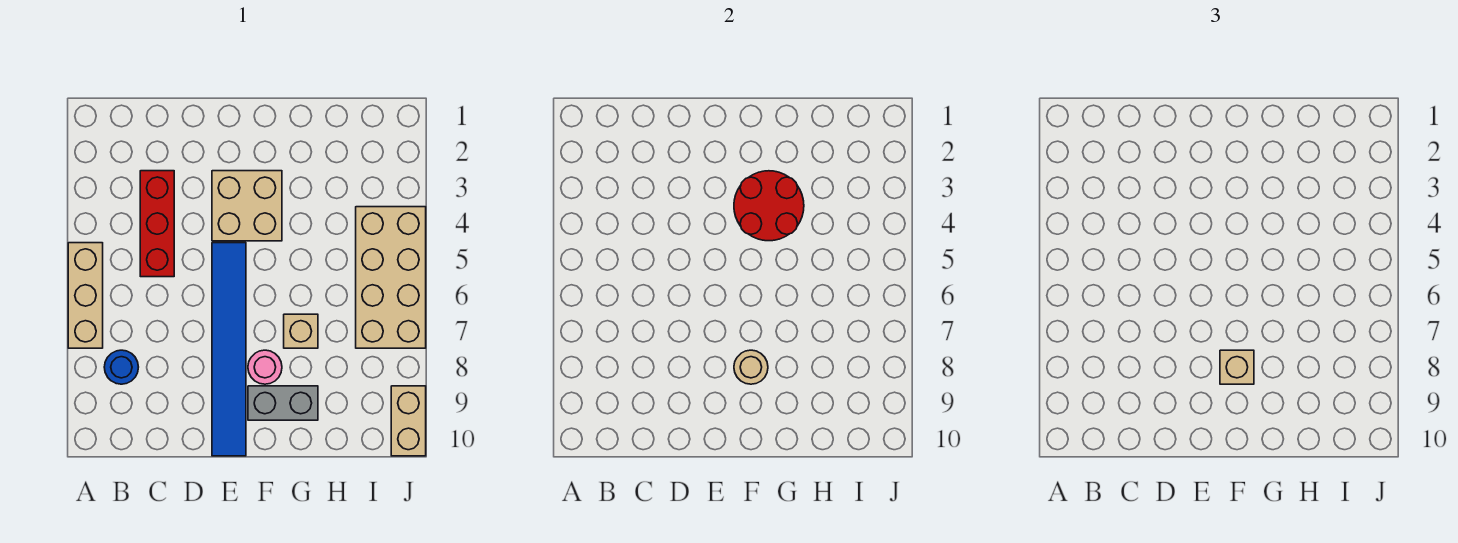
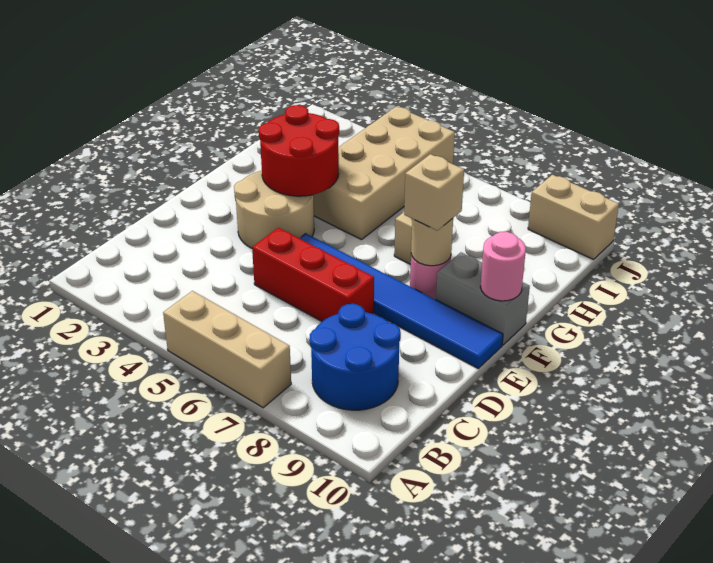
blue round brick B8 level 1 -> blue round brick B8:C9 level 1
red brick C3:C5 level 1 -> red brick D5:D7 level 1
tan brick E3:F4 level 1 -> tan round brick E3:F4 level 1
grey brick F9:G9 level 1 -> grey brick F9:F10 level 1
none -> pink round brick F10 level 2
tan brick I4:J7 level 1 -> tan brick G4:J5 level 1

